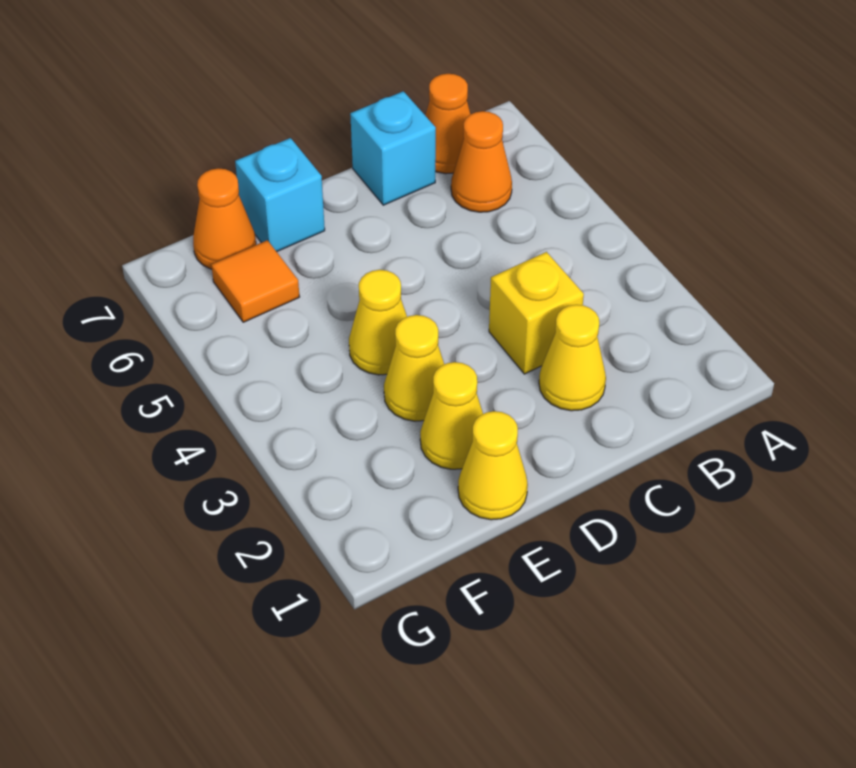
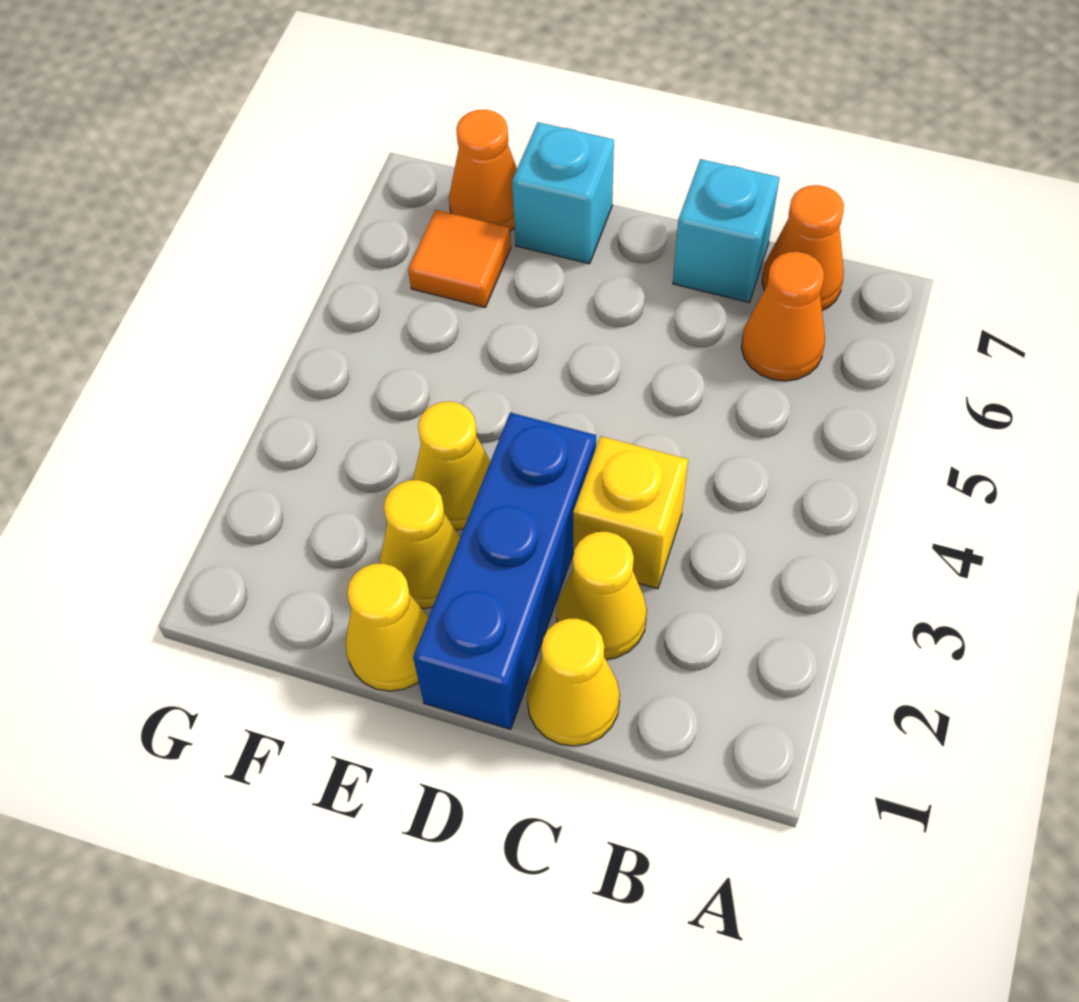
none -> blue brick D1:D3 level 1
yellow cone E4 level 1 -> yellow cone C1 level 1

